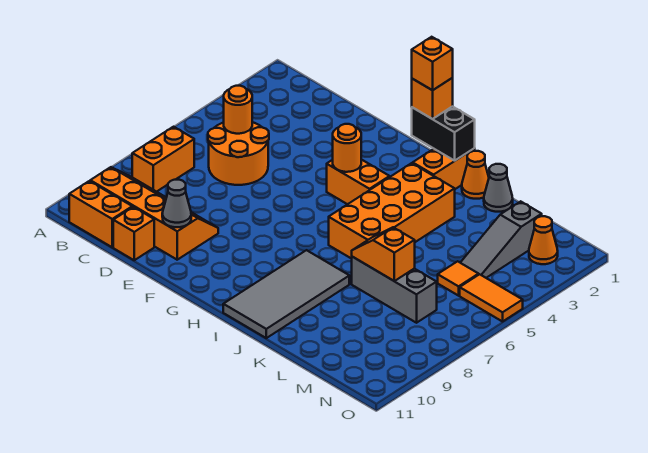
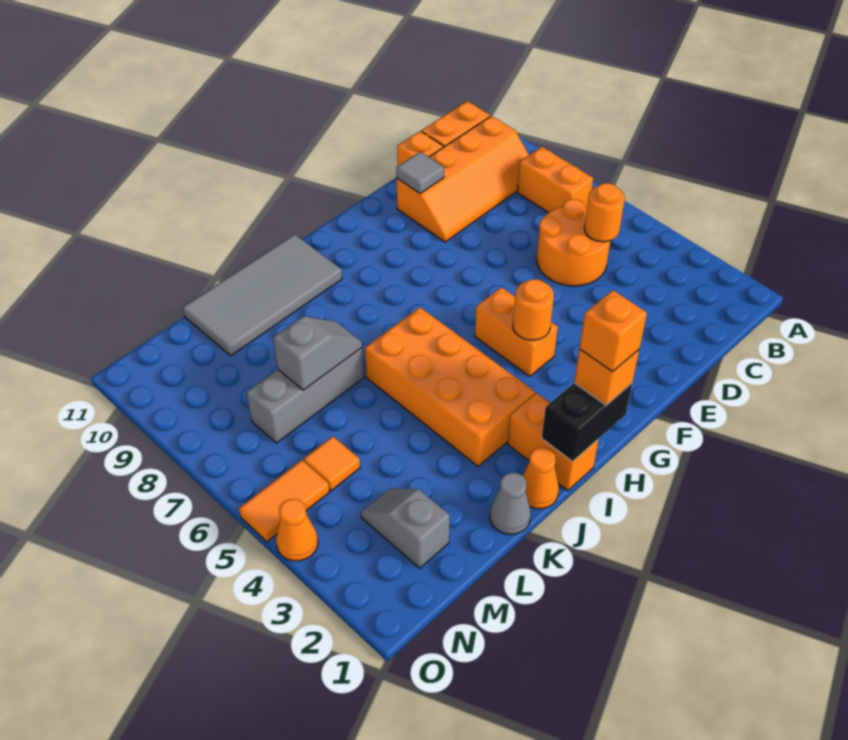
grey cone E10 level 2 -> grey tile E10 level 2
orange brick G4:H4 level 1 -> orange brick G4:G5 level 1
grey tile I8:J11 level 1 -> grey tile I10:L11 level 1
orange slope K7:L7 level 2 top L -> grey slope K7:L7 level 2 top L
grey slope M2:M4 level 1 top 2 -> grey slope M2:M3 level 1 top 2
orange cone N2 level 1 -> orange cone O4 level 1

